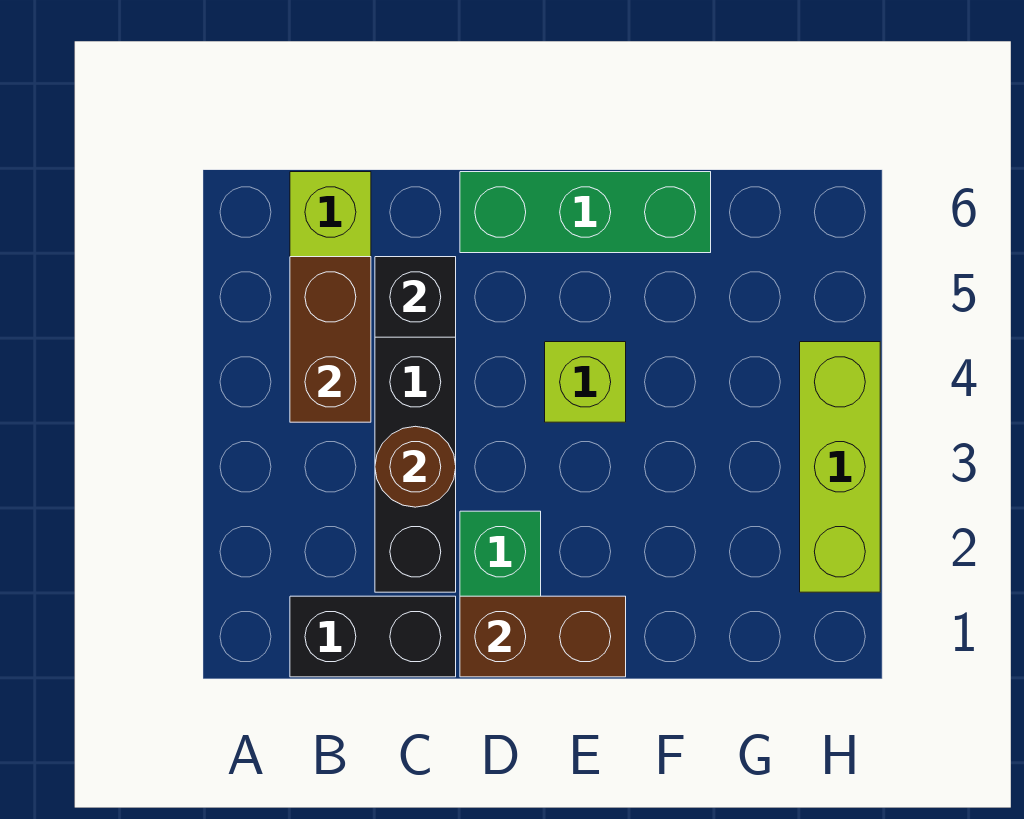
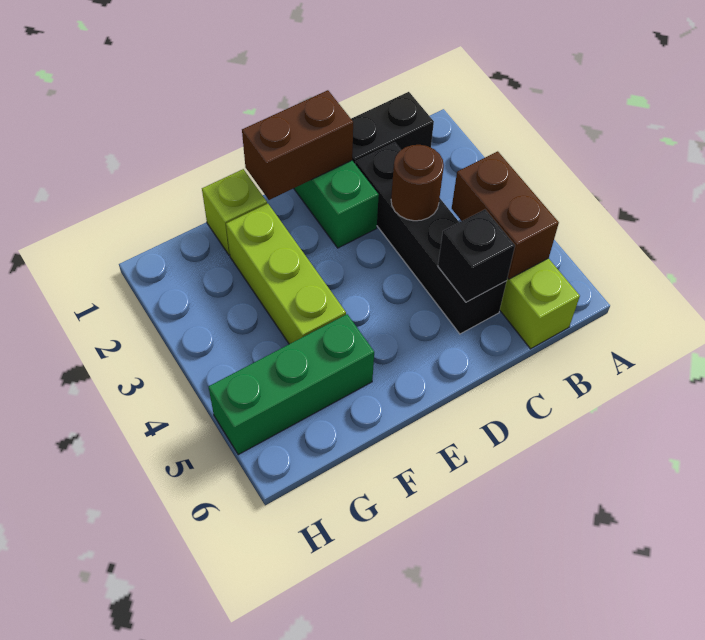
green brick D6:F6 level 1 -> green brick F5:H5 level 1
lime brick E4 level 1 -> lime brick F1 level 1
lime brick H2:H4 level 1 -> lime brick F2:F4 level 1

